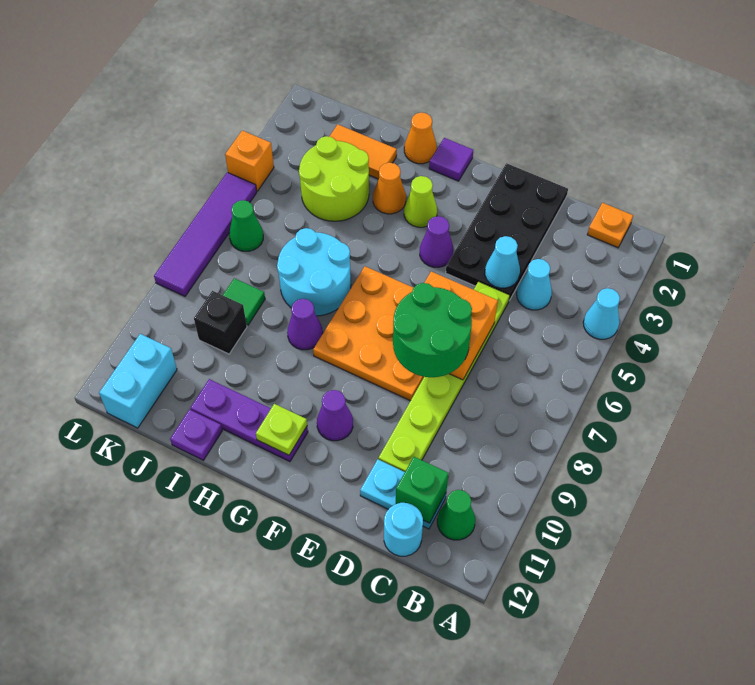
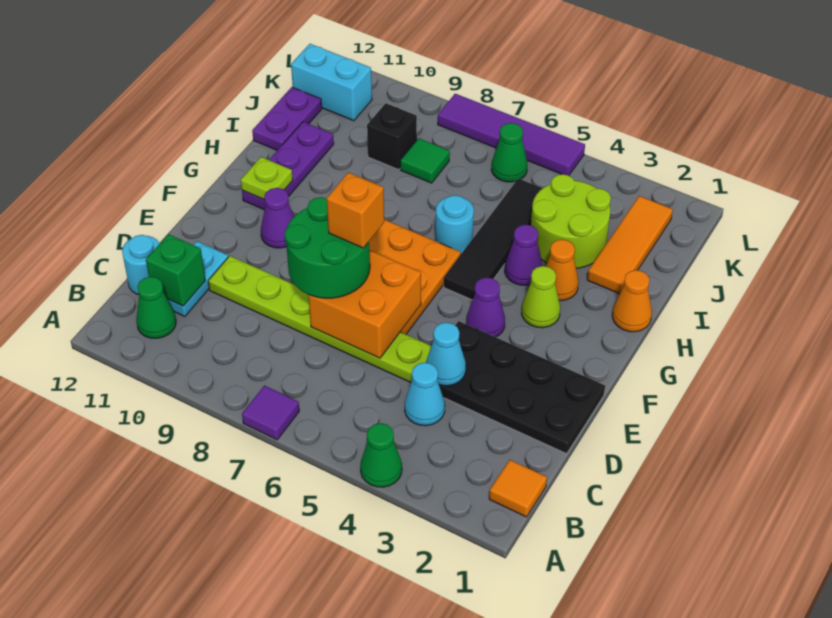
cyan cone A4 level 1 -> green cone A4 level 1
orange plate B1 level 1 -> orange tile B1 level 1
purple tile G1 level 1 -> purple tile A7 level 1
none -> black tile G5:J5 level 1
cyan round brick H6:I7 level 1 -> cyan round brick H6 level 1
purple cone H8 level 1 -> purple cone H4 level 1
orange tile I2:J2 level 1 -> orange tile I2:K2 level 1
purple plate I12 level 1 -> purple plate I12:J12 level 1
orange brick L4 level 1 -> orange brick E7 level 4

